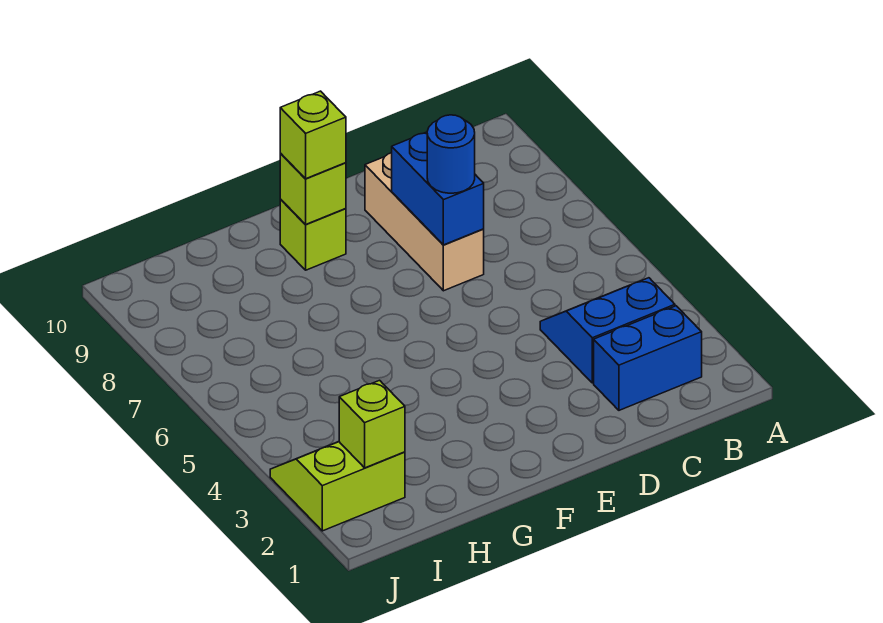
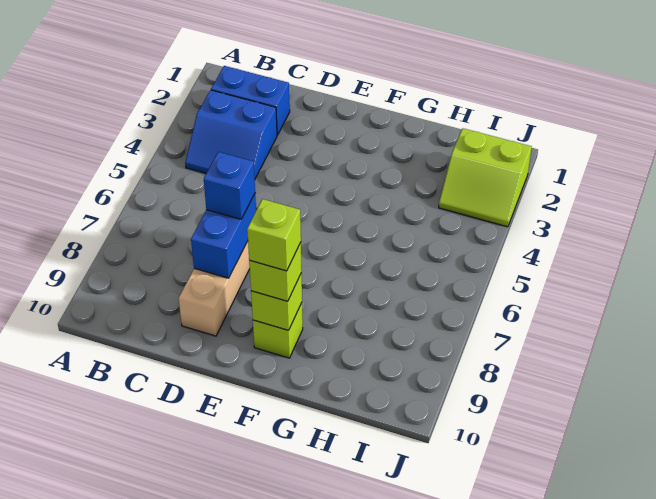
blue round brick D7 level 3 -> blue brick D7 level 3
lime brick I2 level 2 -> lime brick F9 level 4

